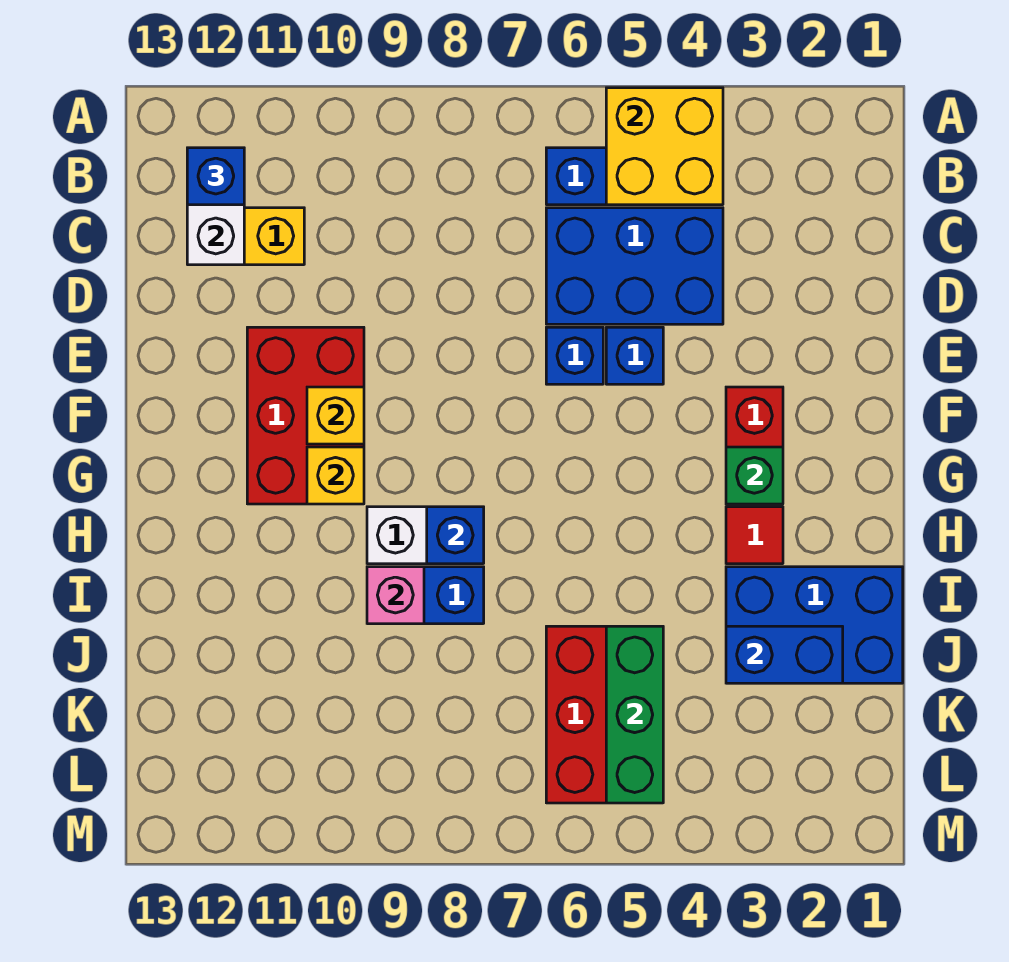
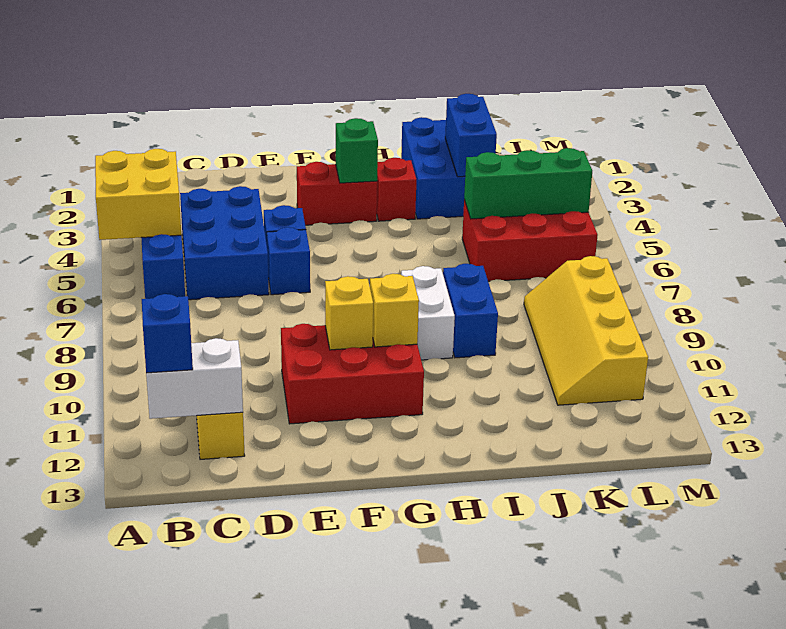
red tile H3 level 1 -> red brick H3 level 1
blue brick H8 level 2 -> none
pink brick I9 level 2 -> none
none -> yellow slope K8:L11 level 1 top L

